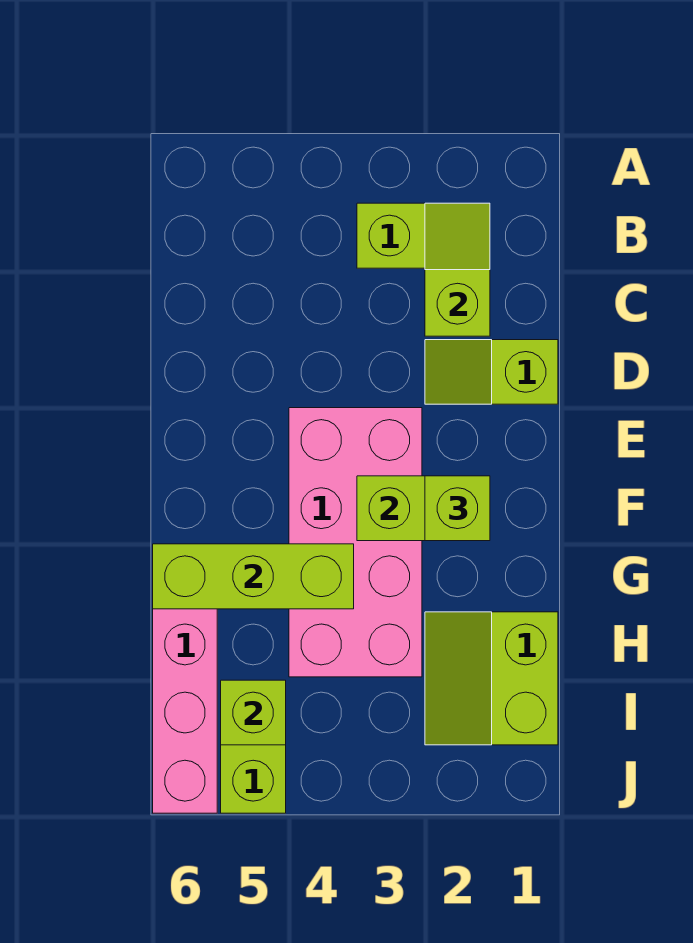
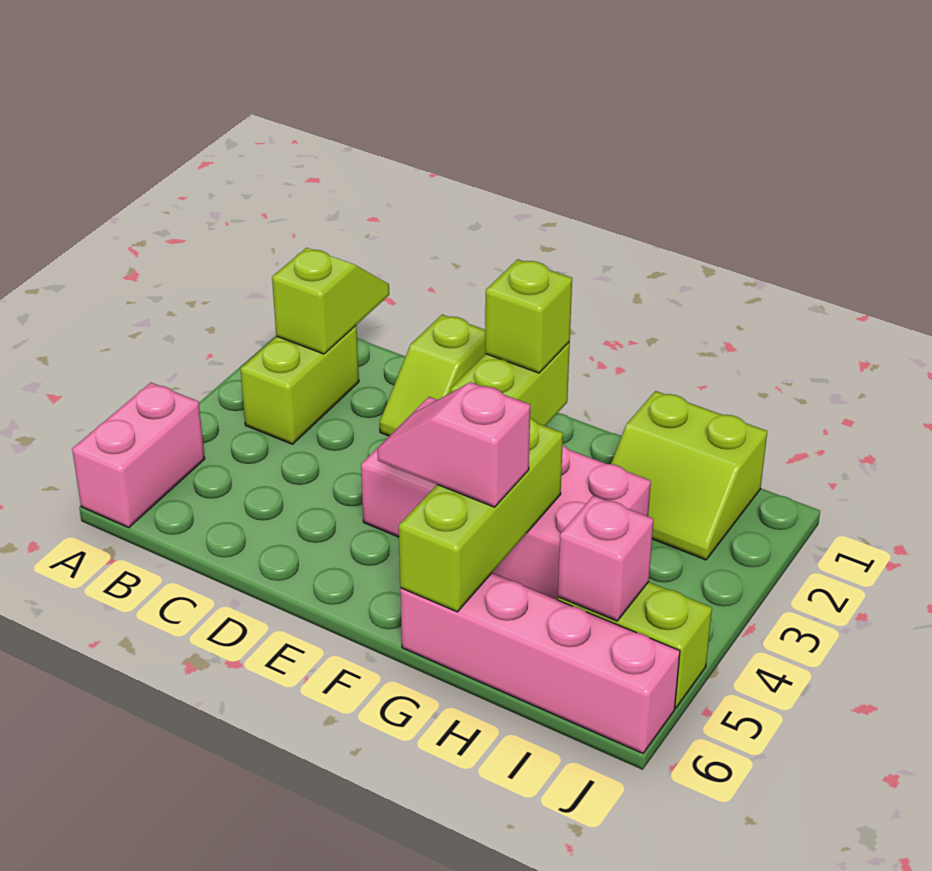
none -> pink brick A5:A6 level 1
lime slope B2:C2 level 2 top C -> lime slope B1:B2 level 2 top 2
none -> pink slope F5:G5 level 3 top G
lime brick I5 level 2 -> pink brick I5 level 2

